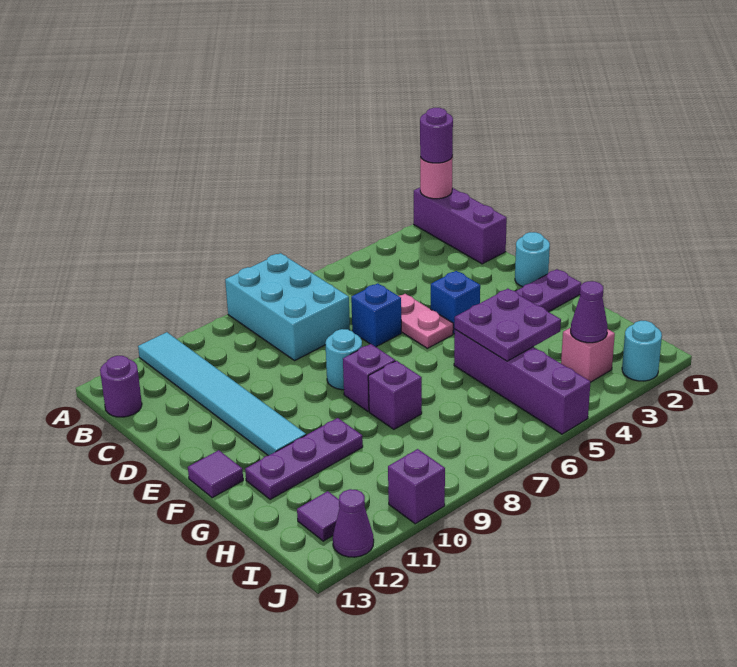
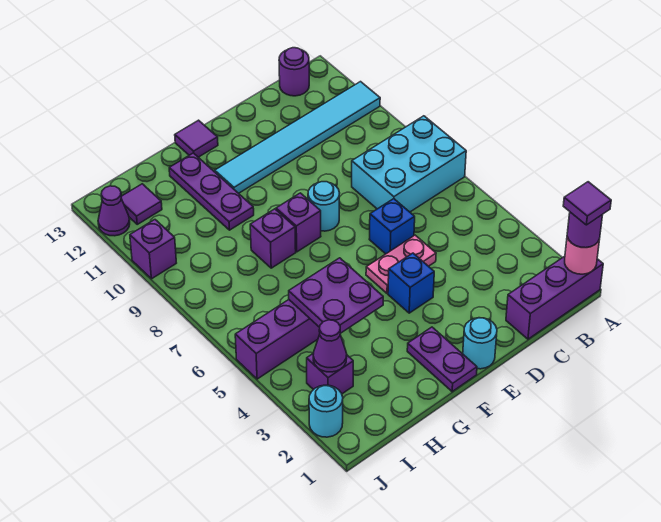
none -> purple tile A1 level 4
pink brick I3 level 1 -> purple brick I3 level 1

